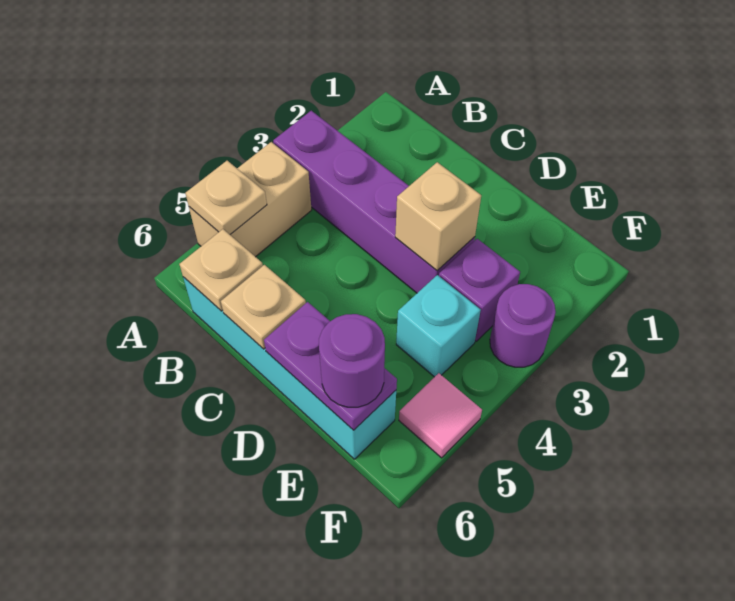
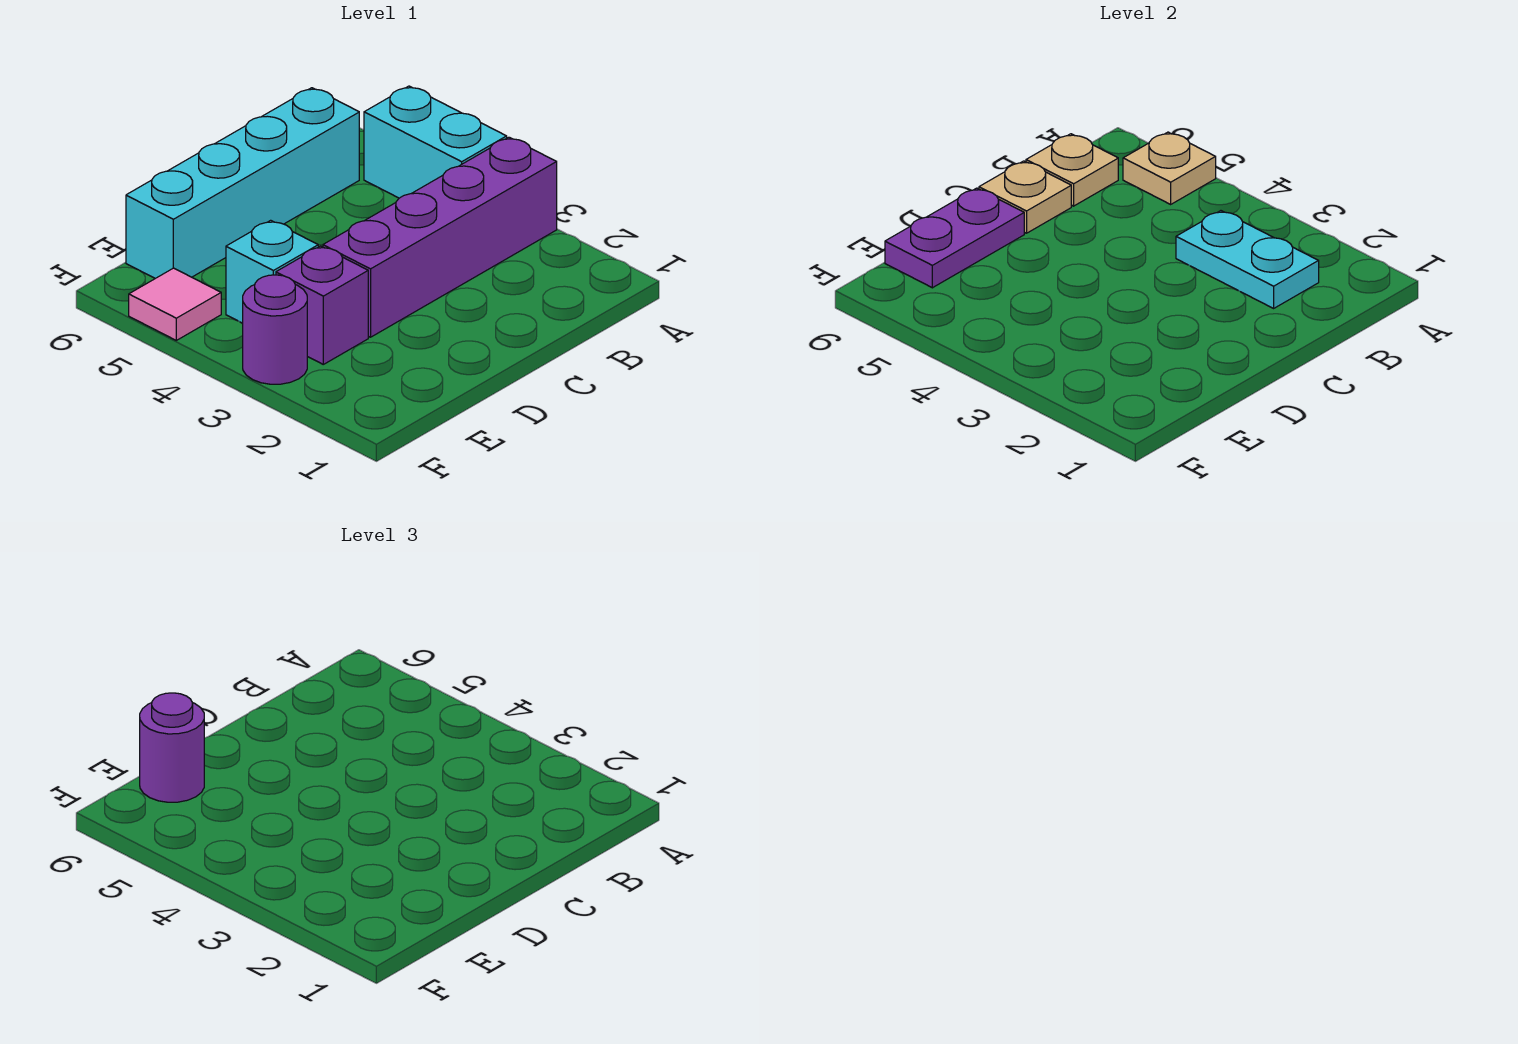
tan brick A4:A5 level 1 -> cyan brick A4:A5 level 1
none -> cyan plate B2:B3 level 2
tan brick D3 level 2 -> none

